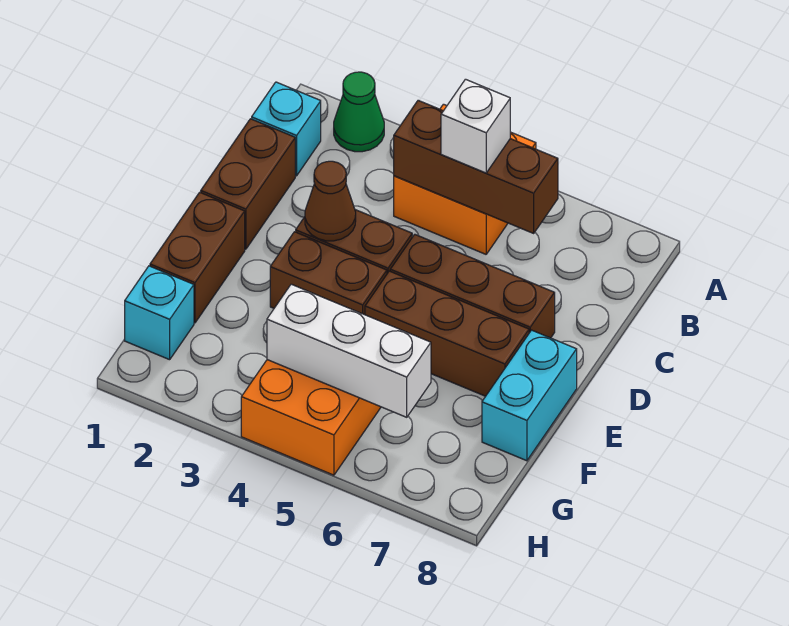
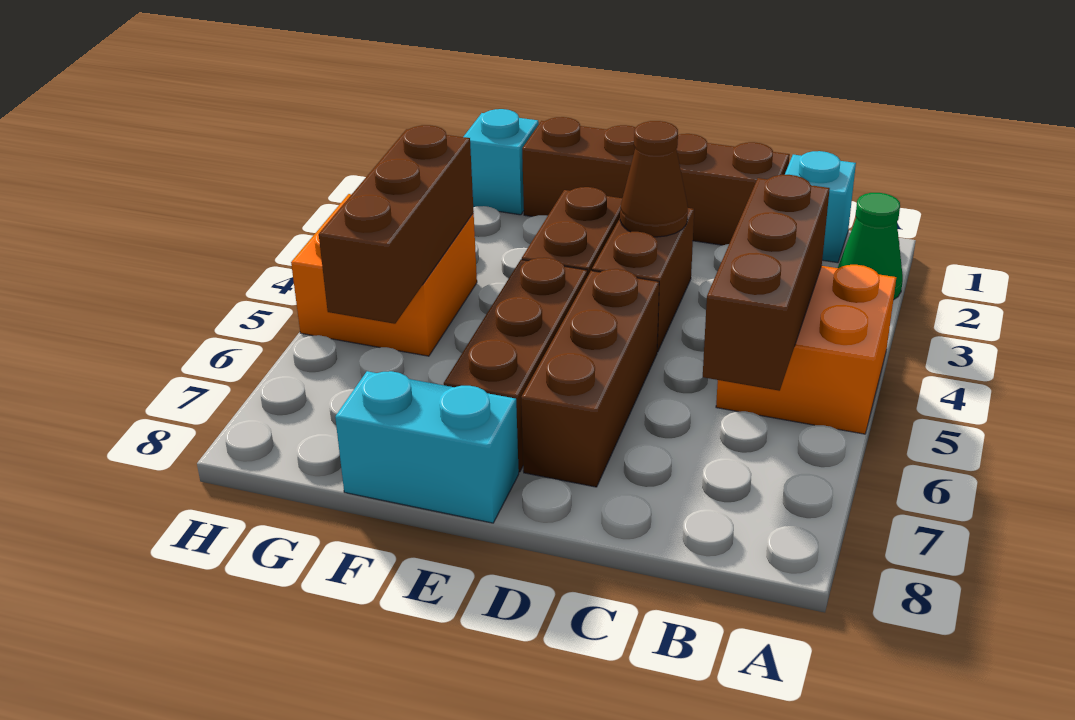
white brick B5 level 3 -> none
white brick G4:G6 level 2 -> brown brick G4:G6 level 2

